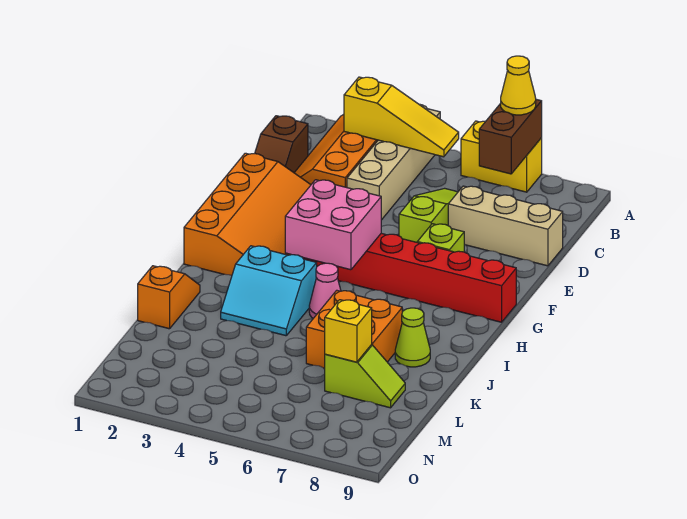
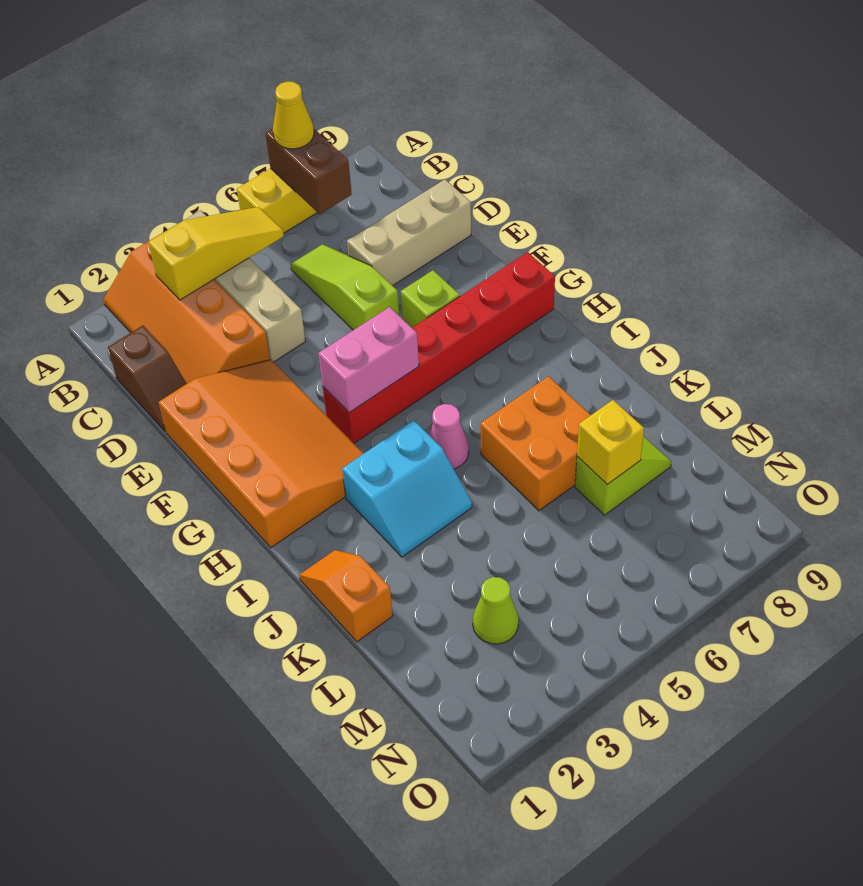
pink brick G4:H5 level 2 -> pink brick G4:G5 level 2
lime cone J8 level 1 -> lime cone M3 level 1

